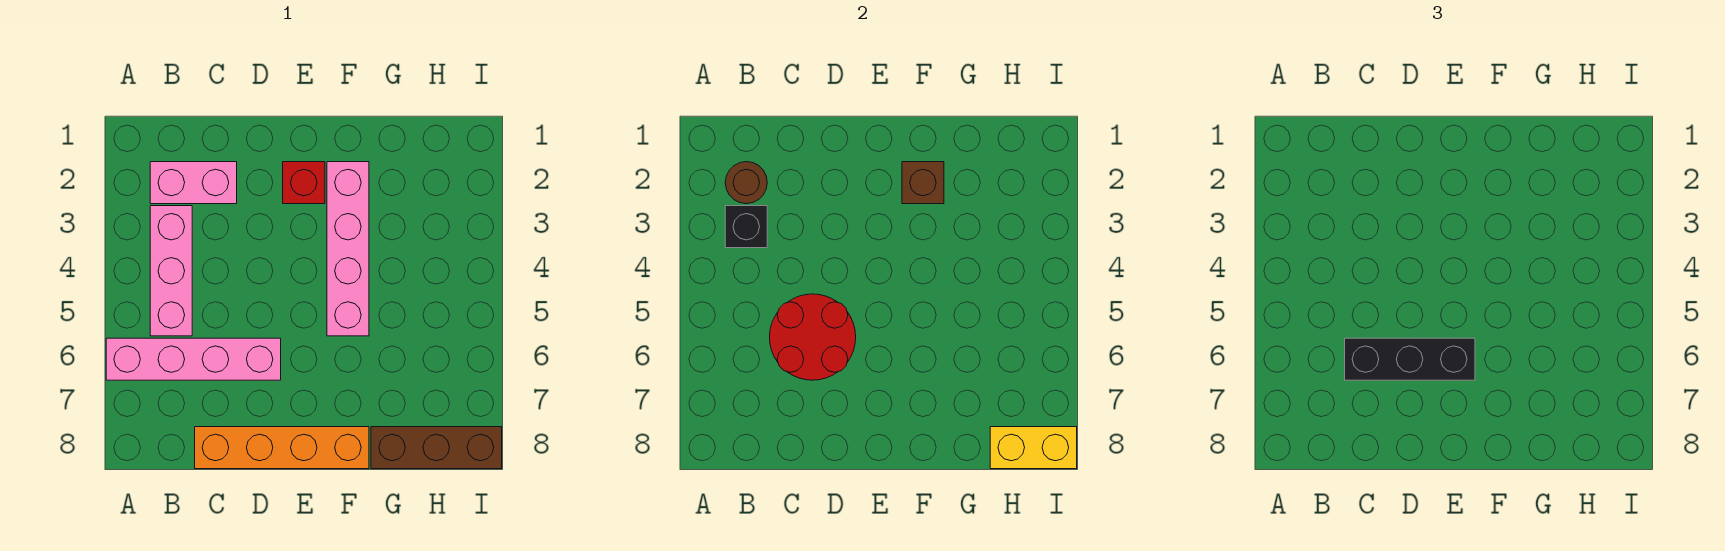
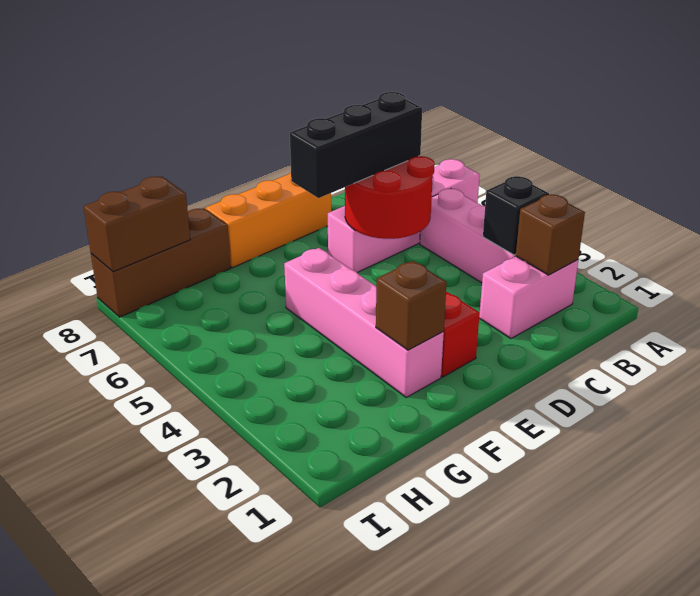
brown round brick B2 level 2 -> brown brick B2 level 2
orange brick C8:F8 level 1 -> orange brick D8:F8 level 1
yellow brick H8:I8 level 2 -> brown brick H8:I8 level 2

